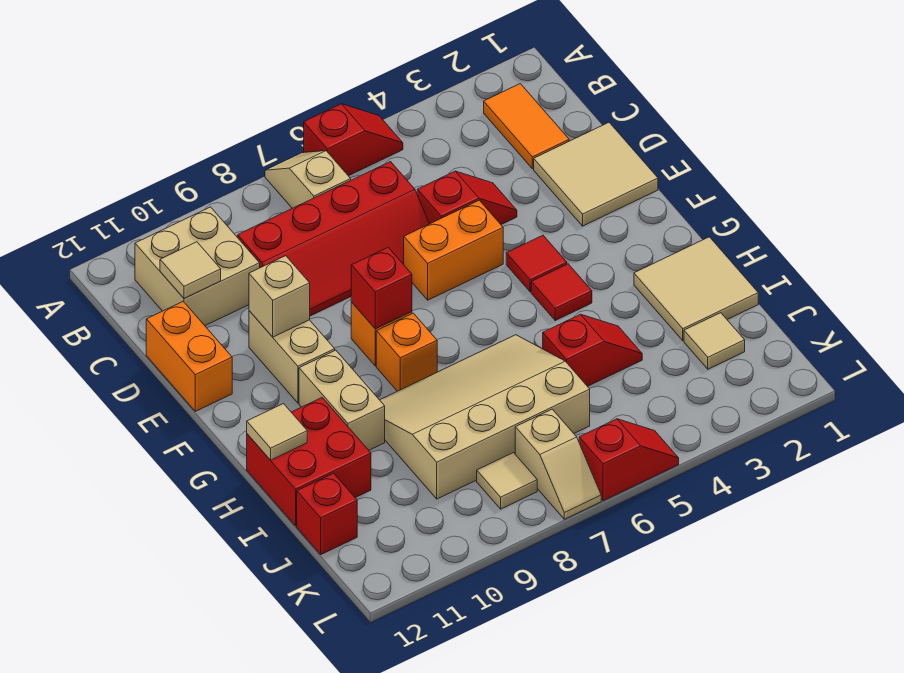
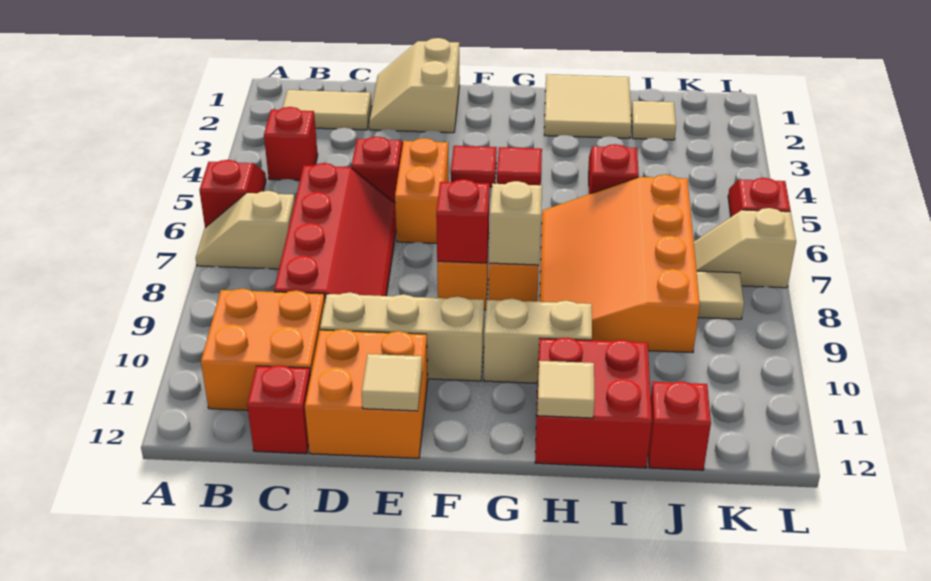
orange tile B2:C2 level 1 -> tan tile B2:C2 level 1
none -> red brick B4 level 1
tan brick B10:C11 level 1 -> orange brick B10:C11 level 1
tan tile C11 level 2 -> tan tile E12 level 2
none -> red brick C12 level 1
tan tile D1:E2 level 1 -> tan slope D1:E2 level 1 top E
orange brick D12:E12 level 1 -> orange brick D11:E12 level 1
tan brick E10:F10 level 1 -> tan brick D10:F10 level 1
tan brick E10 level 2 -> tan brick G8 level 2
tan slope H6:J9 level 1 top J -> orange slope H6:J9 level 1 top J
tan slope K7:L7 level 1 top K -> tan slope K7:L7 level 1 top L

